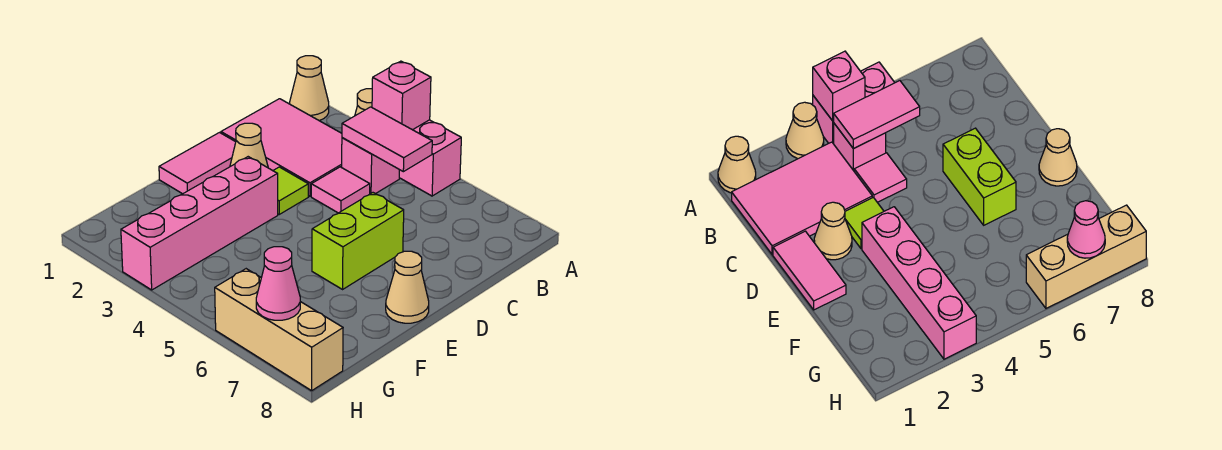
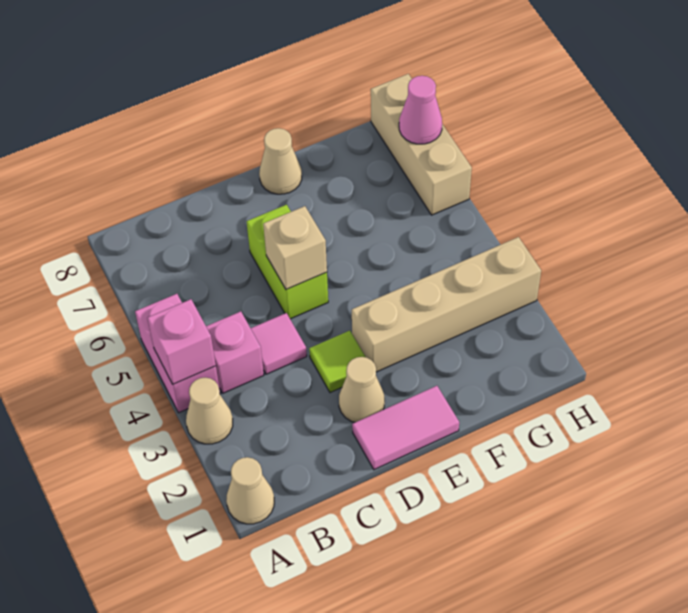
pink tile B1:C3 level 1 -> none
pink tile B4:B5 level 2 -> none
none -> tan brick D5 level 2
lime brick D6:E6 level 1 -> lime brick D5:D6 level 1
pink brick E3:H3 level 1 -> tan brick E3:H3 level 1

